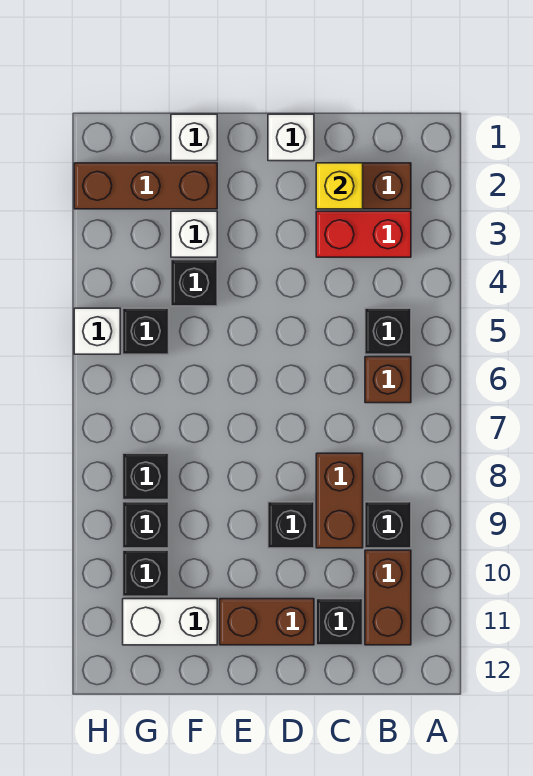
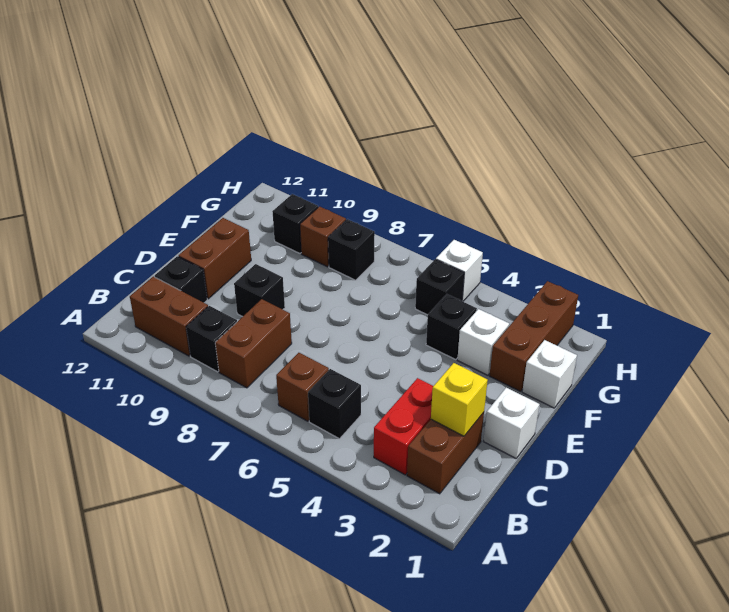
brown brick C8:C9 level 1 -> brown brick B8:C8 level 1
white brick F11:G11 level 1 -> none
black brick G9 level 1 -> brown brick G9 level 1

